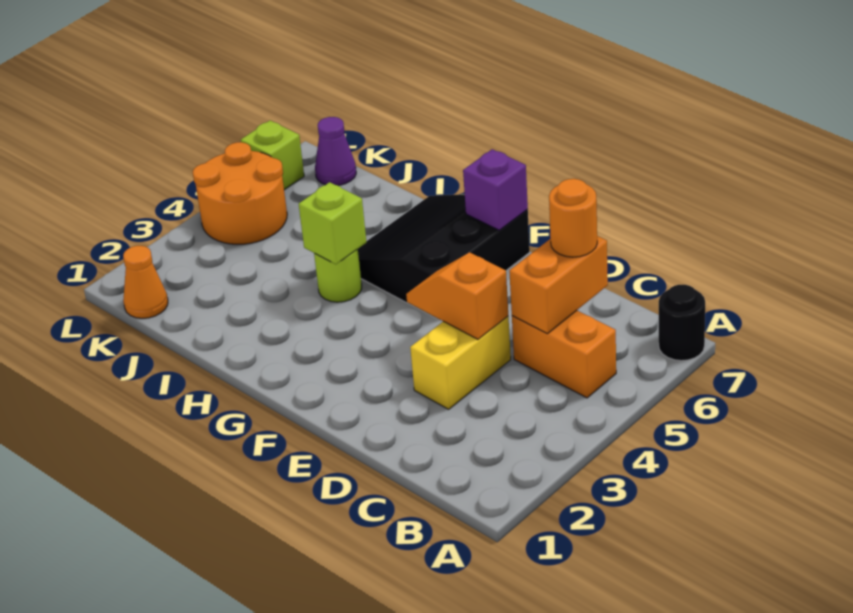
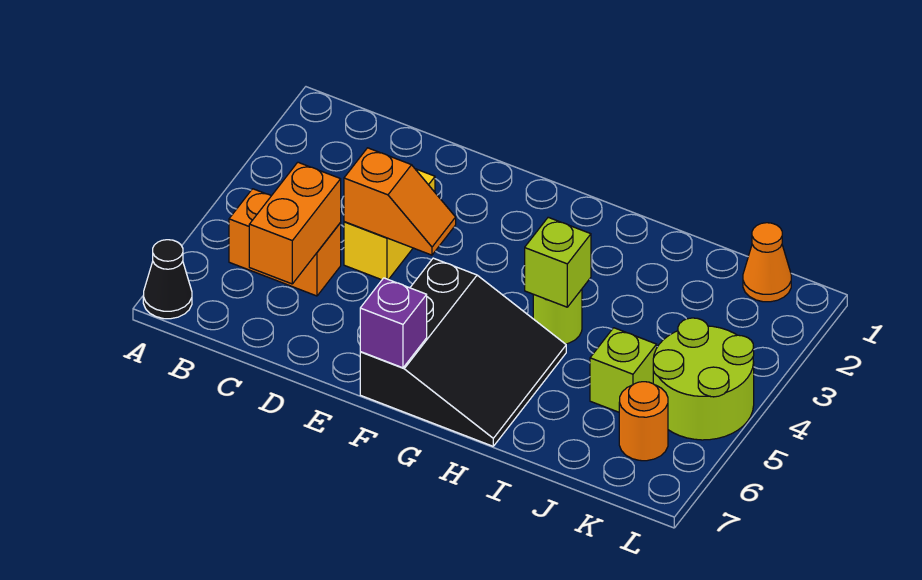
black round brick A7 level 1 -> black cone A7 level 1
orange round brick C6 level 3 -> orange round brick K6 level 1
orange round brick K4:L5 level 1 -> lime round brick K4:L5 level 1
purple cone K7 level 1 -> none
lime brick L6 level 1 -> lime brick J5 level 1

